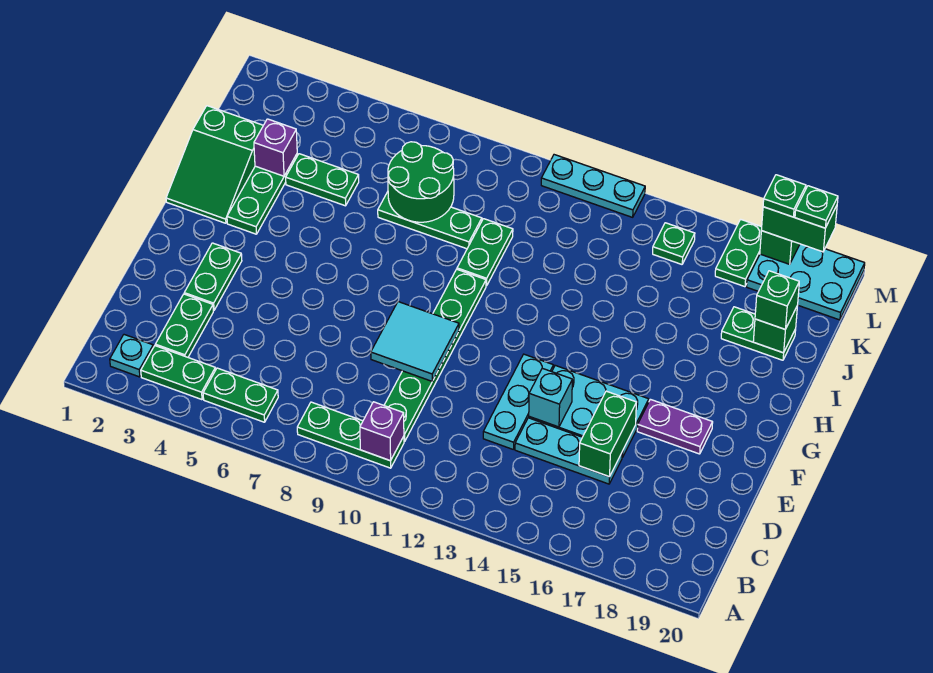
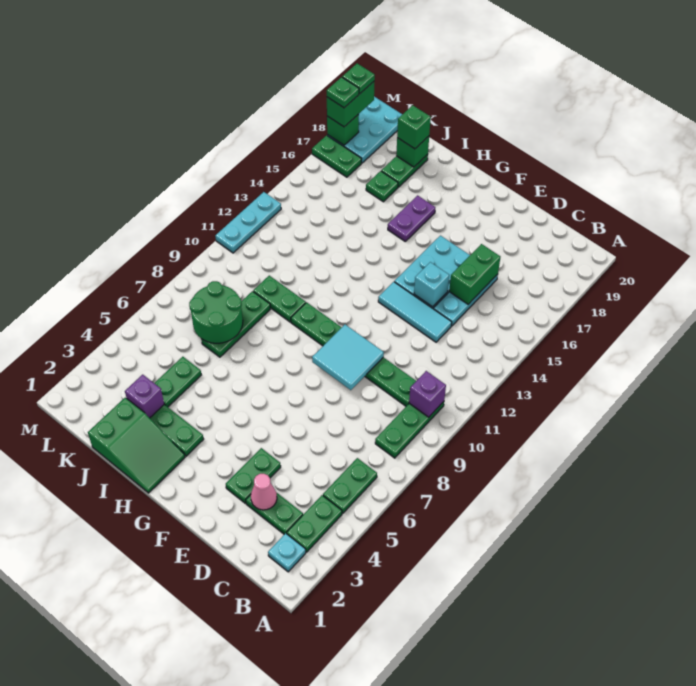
none -> pink cone D3 level 2
cyan plate D13:F13 level 1 -> cyan tile D13:F13 level 1
green brick D16:E16 level 2 -> green brick D15:D16 level 2
green plate E3:F3 level 1 -> green plate E3:E4 level 1
purple plate F17:F18 level 1 -> purple plate H16:H17 level 1
green plate L15 level 1 -> green plate J17 level 1

